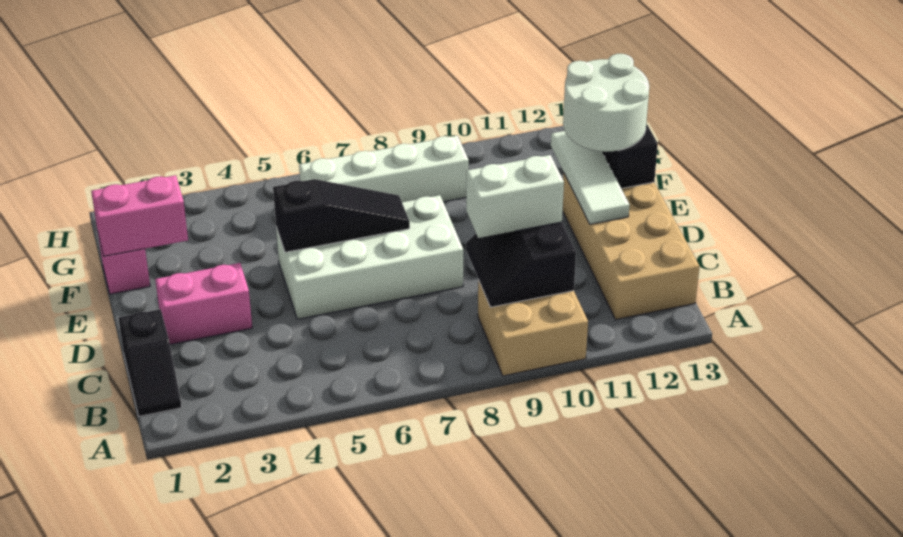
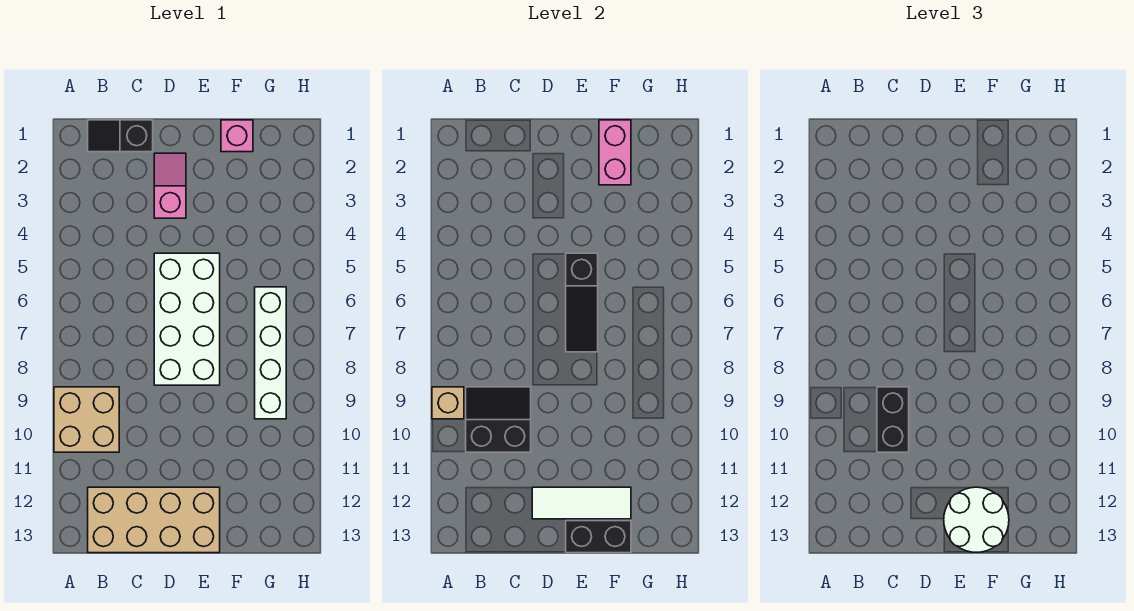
none -> tan brick A9 level 2
white brick C9:C10 level 3 -> black brick C9:C10 level 3
pink brick D2:D3 level 1 -> pink slope D2:D3 level 1 top 3

